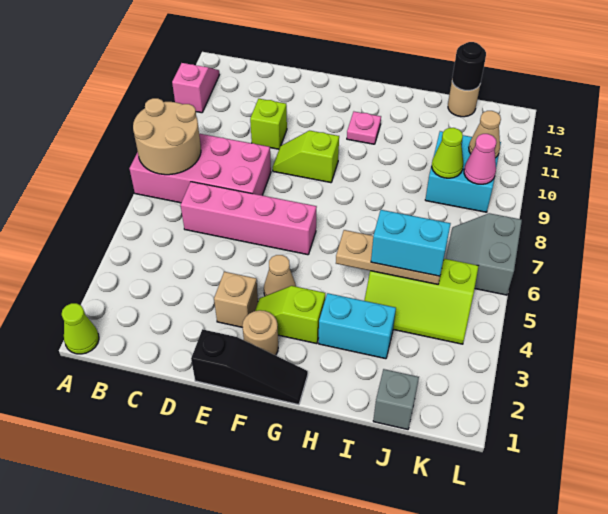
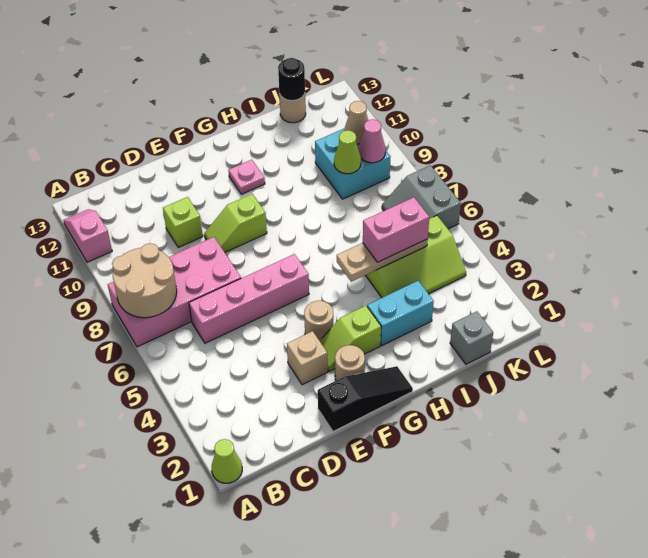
tan cone F4 level 1 -> tan round brick F4 level 1
cyan brick I5:J5 level 3 -> pink brick I5:J5 level 3

